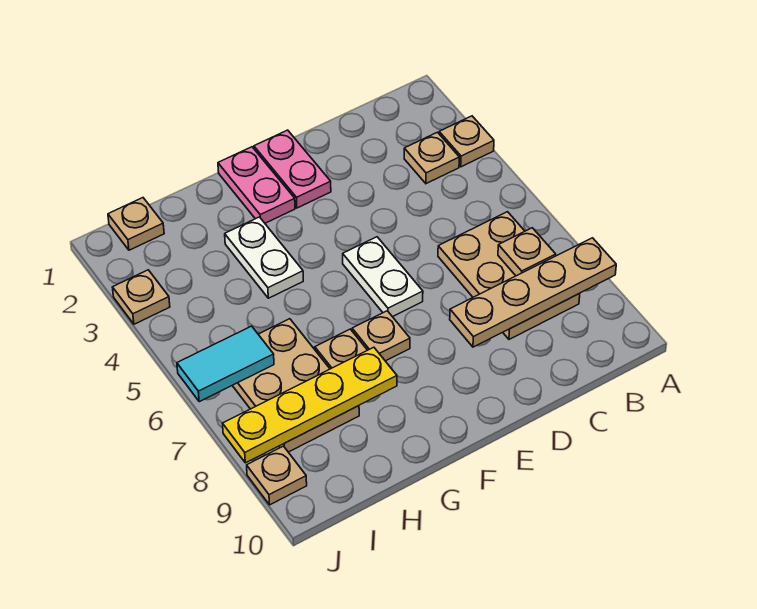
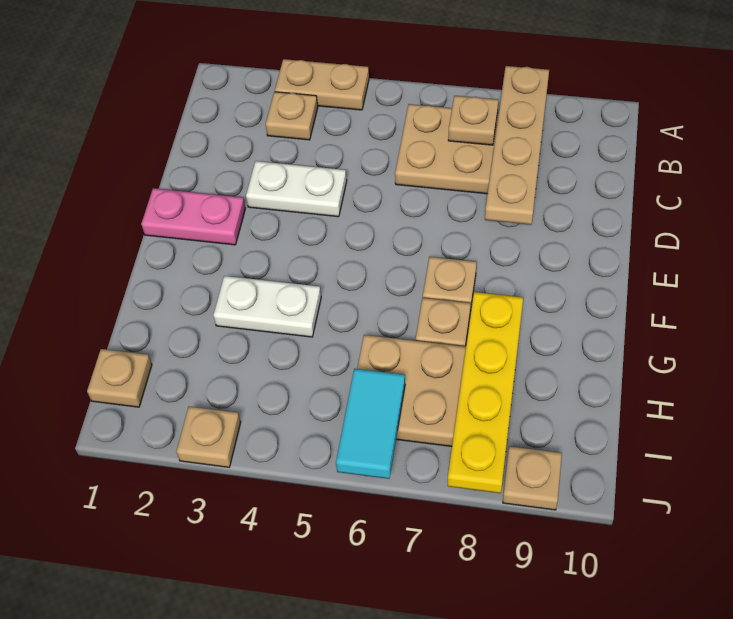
tan plate A3 level 1 -> tan plate A3:A4 level 1
white plate E5:E6 level 1 -> white plate D3:D4 level 1
pink plate F1:F2 level 1 -> none

